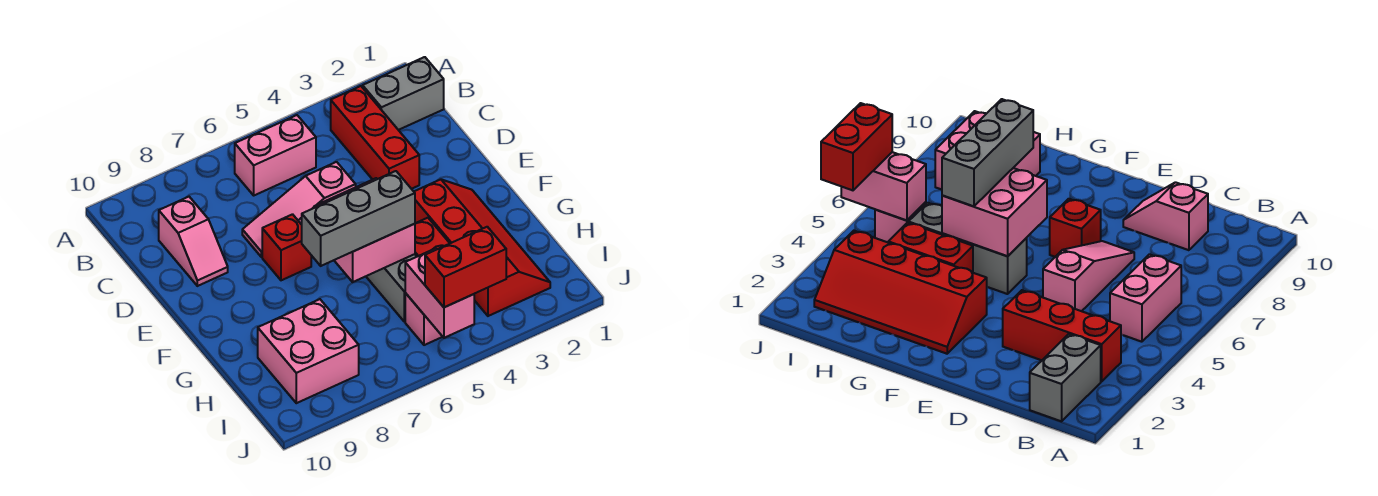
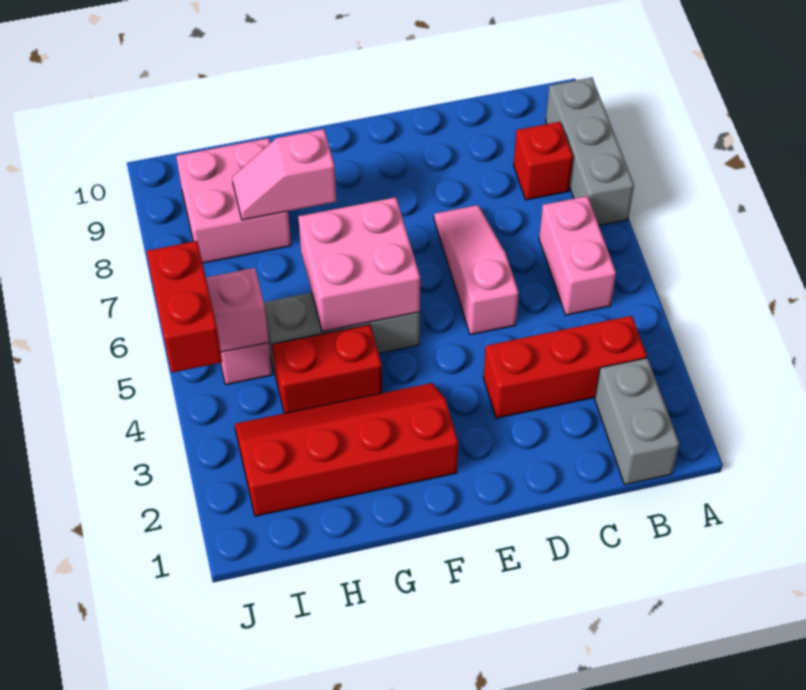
pink slope C9:D9 level 1 top C -> pink slope G8:H8 level 2 top G
red brick E7 level 1 -> red brick B8 level 1
red slope F2:I3 level 1 top 3 -> red slope F2:I3 level 1 top 2
grey brick G5:G7 level 3 -> grey brick A7:A9 level 1

